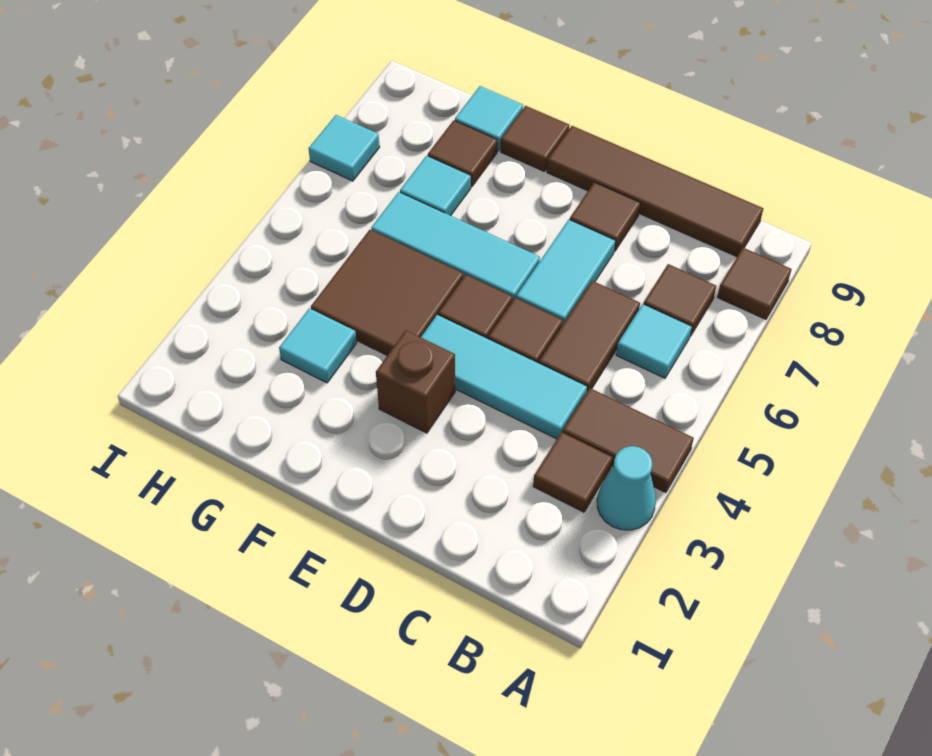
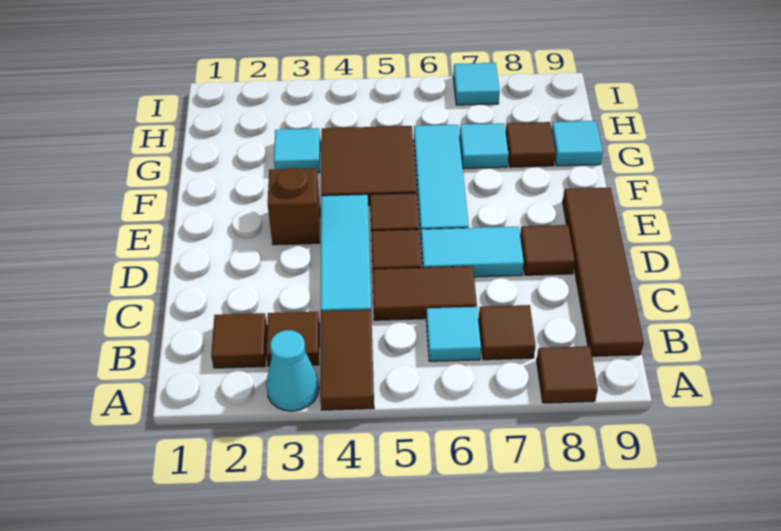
brown tile F9 level 1 -> brown tile B2 level 1

